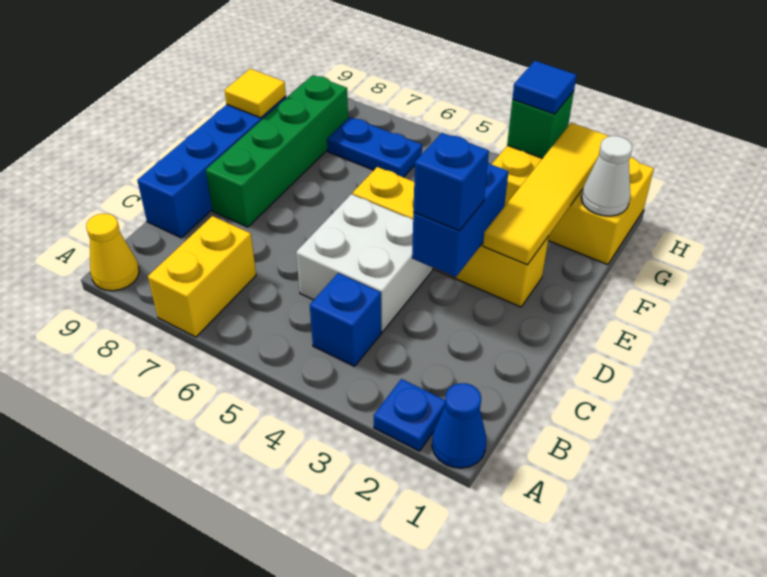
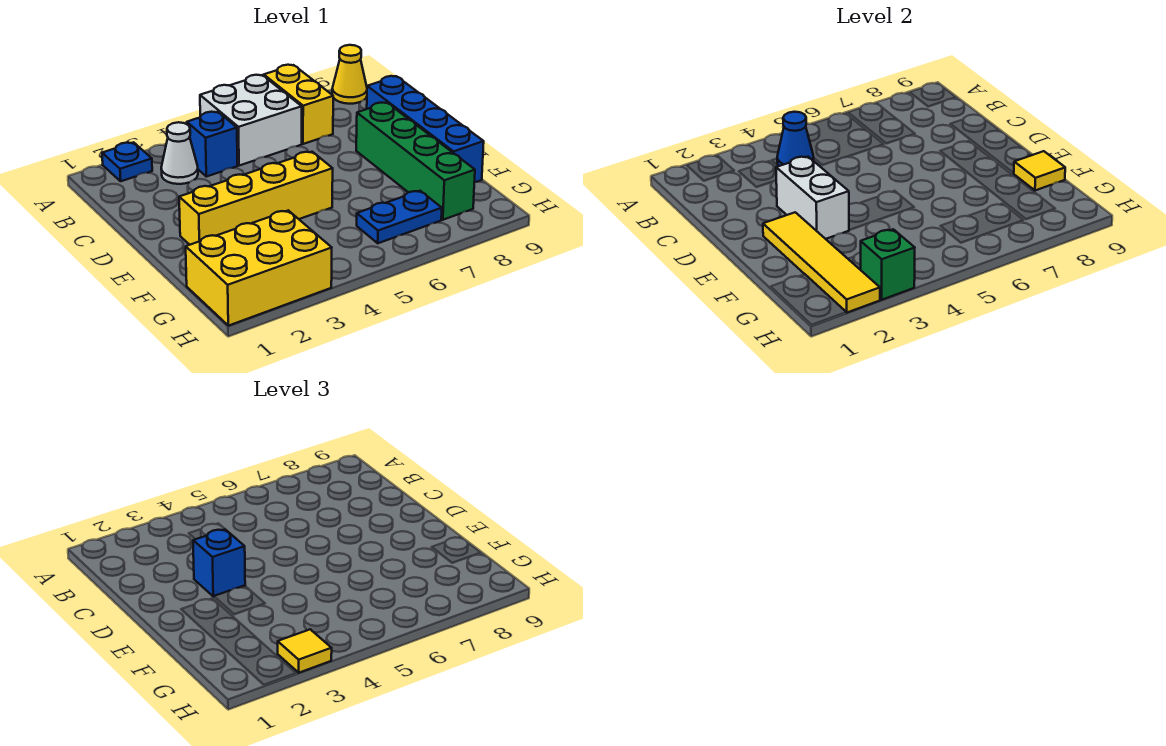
blue cone A1 level 1 -> blue cone B4 level 2
white brick C4:D5 level 1 -> white brick A5:B6 level 1
blue brick D3:E3 level 2 -> white brick D3:E3 level 2
white cone G1 level 2 -> white cone B3 level 1
blue tile H3 level 3 -> yellow tile H3 level 3

